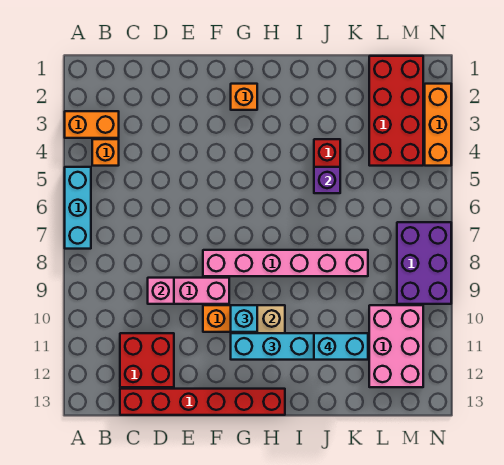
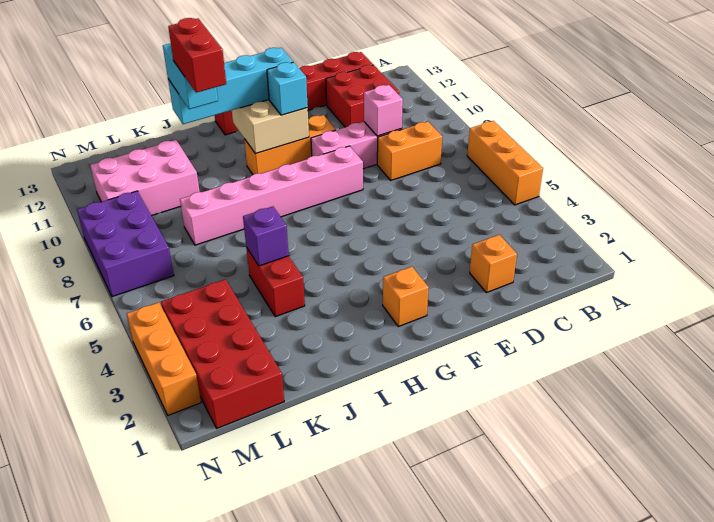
orange brick A3:B3 level 1 -> orange brick C8:D8 level 1
cyan brick A5:A7 level 1 -> orange brick A5:A7 level 1
orange brick B4 level 1 -> orange brick D2 level 1
none -> red brick J9:J10 level 5
cyan brick J11:K11 level 4 -> cyan brick J10:J11 level 4
pink brick L10:M12 level 1 -> pink brick K10:M11 level 1

